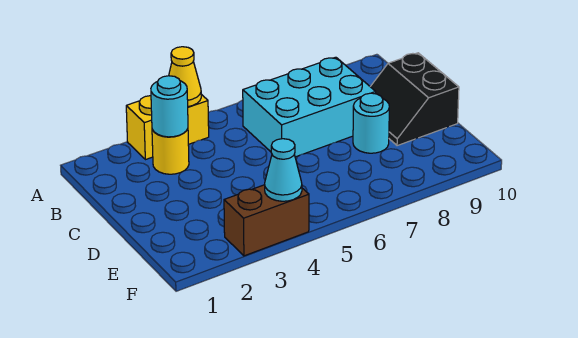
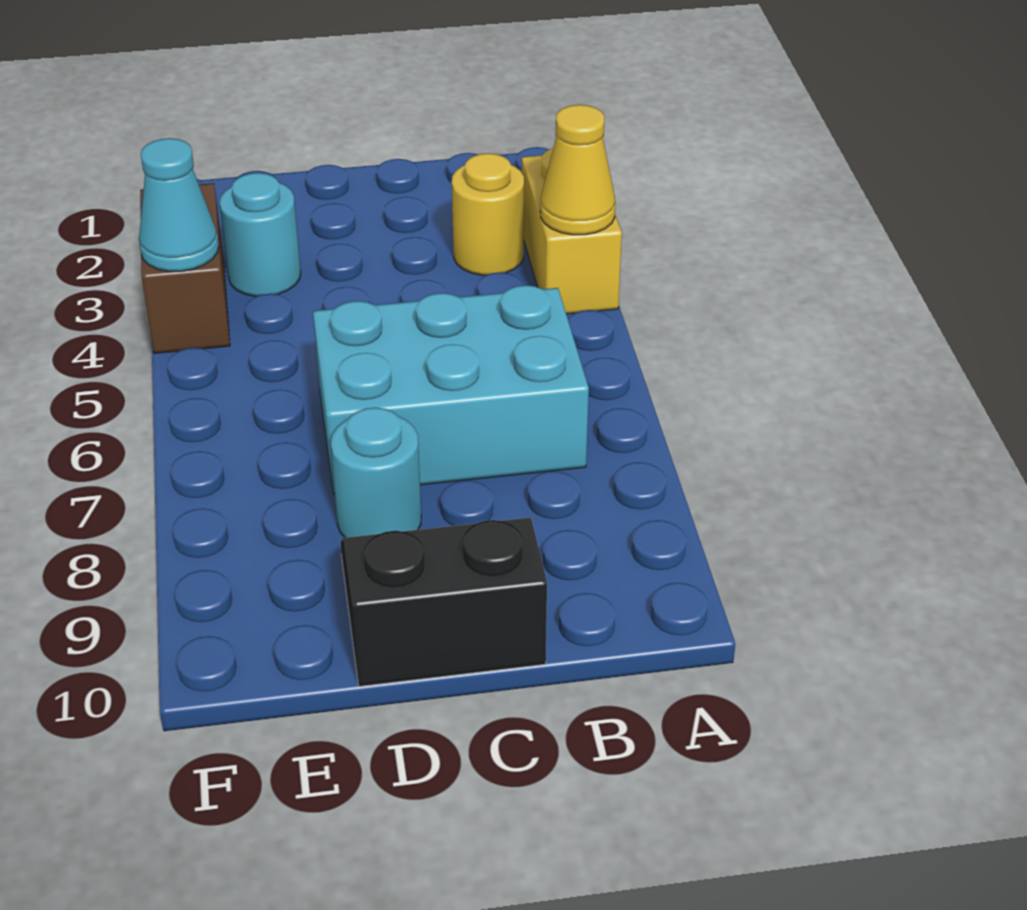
cyan round brick B3 level 2 -> cyan round brick E3 level 1
cyan brick B6:C8 level 1 -> cyan brick B6:D7 level 1

